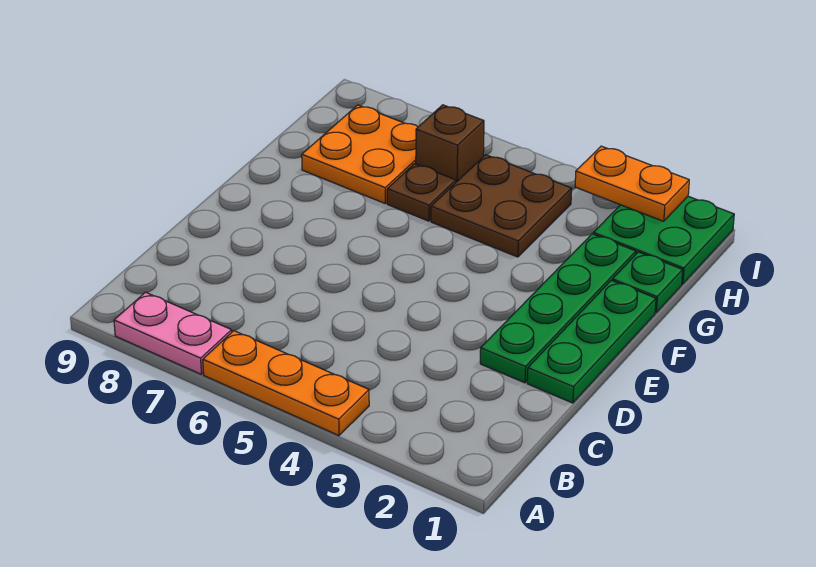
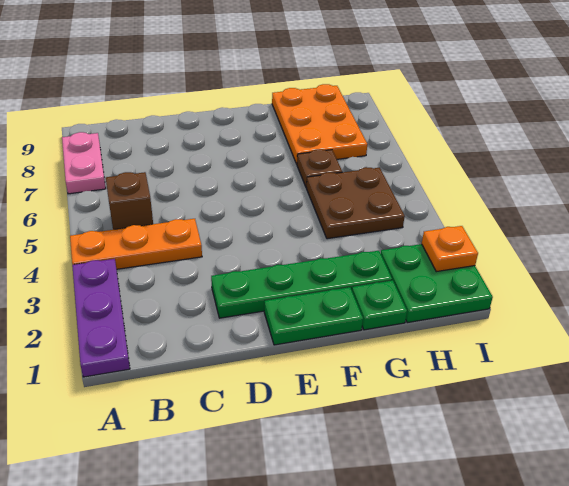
none -> purple plate A1:A3 level 1
orange plate A4:A6 level 1 -> orange plate A4:C4 level 1
green plate D1:F1 level 1 -> green plate E1:F1 level 1
orange plate G7:H8 level 1 -> orange plate G7:H9 level 1
brown brick H6 level 1 -> brown brick B5 level 1
orange plate I2:I3 level 2 -> orange plate I2 level 2

